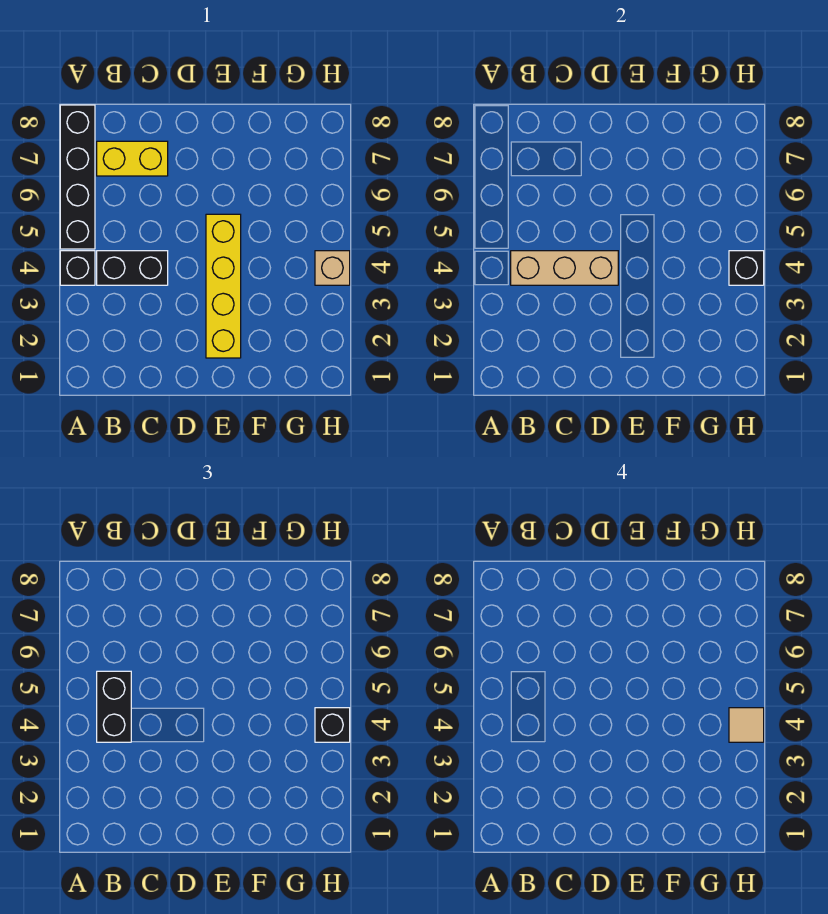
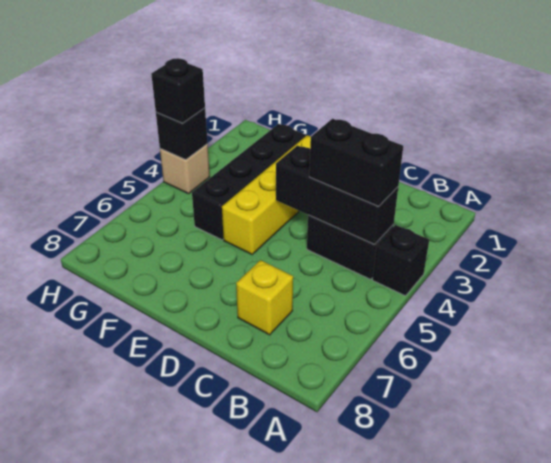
black brick A5:A8 level 1 -> black brick F2:F5 level 1
tan brick B4:D4 level 2 -> black brick B4:D4 level 2
black brick B4:B5 level 3 -> black brick B4:C4 level 3
yellow brick B7:C7 level 1 -> yellow brick C7 level 1
tan tile H4 level 4 -> none

